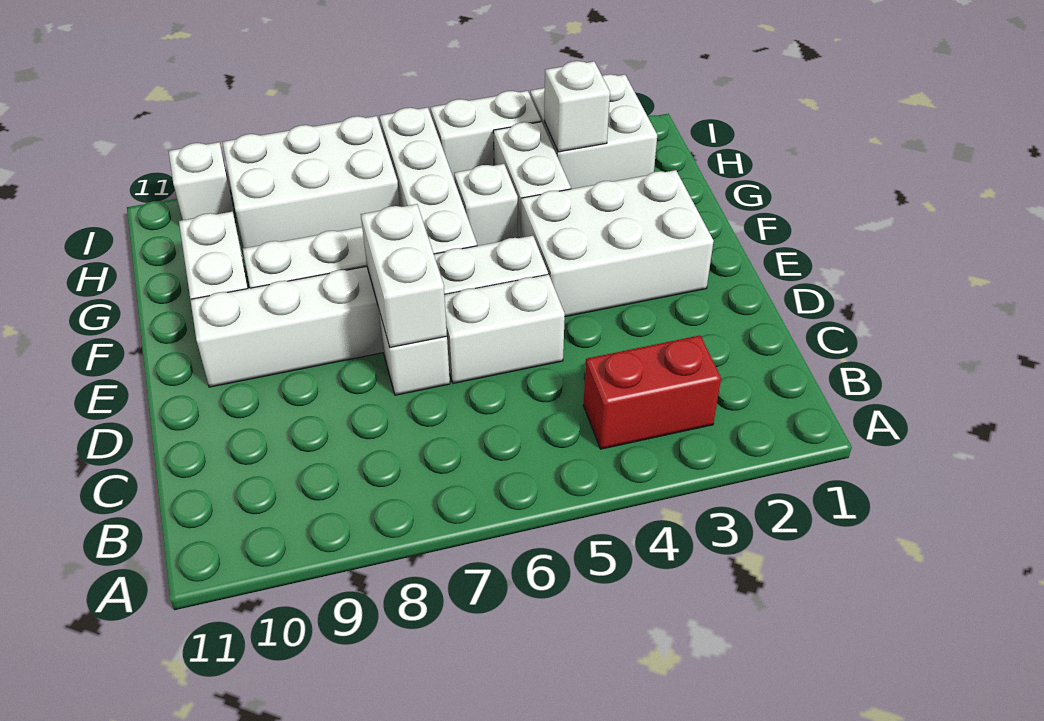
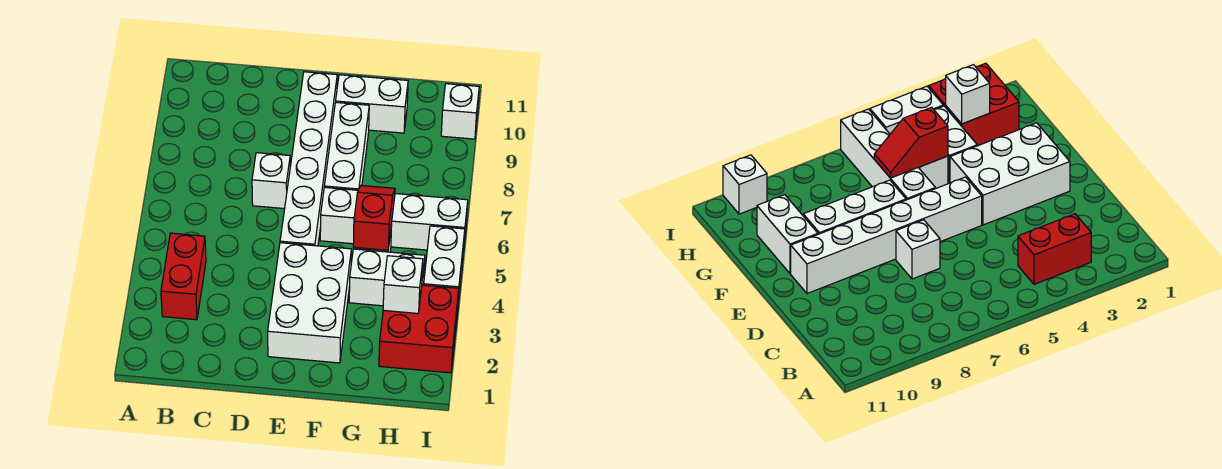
white brick D5:D6 level 1 -> none
white brick D7:E7 level 2 -> none
none -> red slope G5:G6 level 2 top 5
white brick H2:I3 level 1 -> red brick H2:I3 level 1
white brick H7:I9 level 1 -> none

